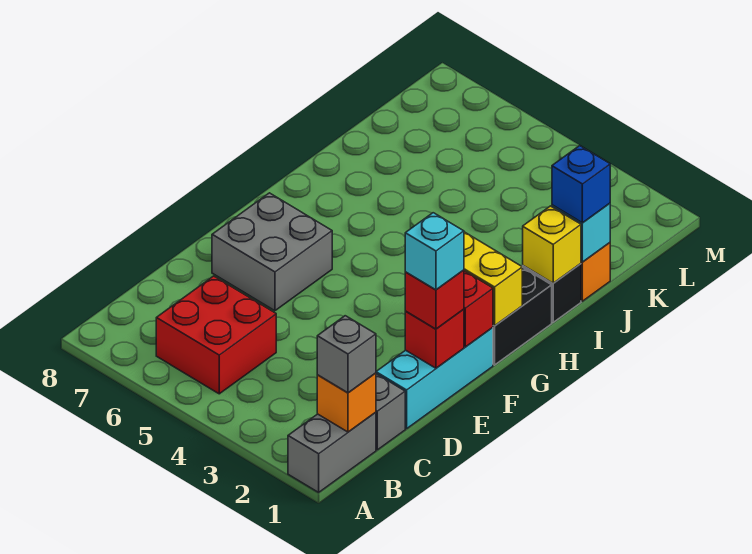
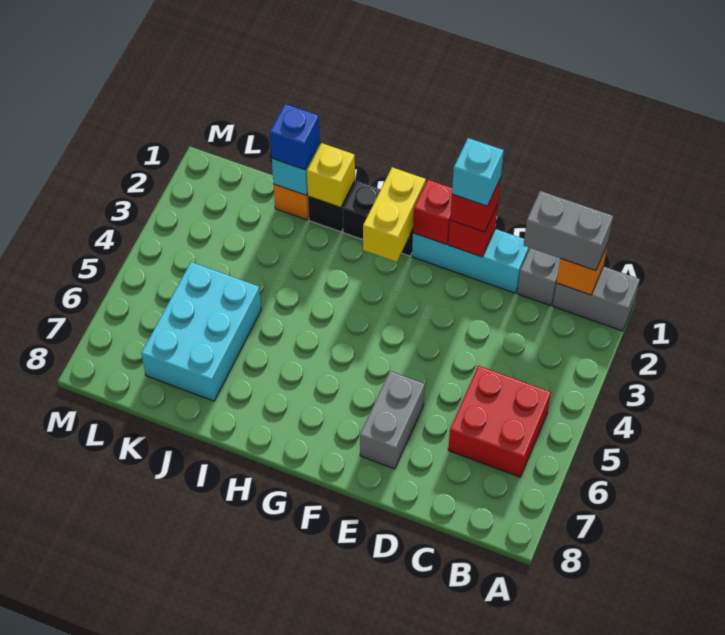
grey brick B1 level 3 -> grey brick B1:C1 level 3
grey brick E6:F7 level 1 -> grey brick E6:E7 level 1
none -> cyan brick J5:K7 level 1

